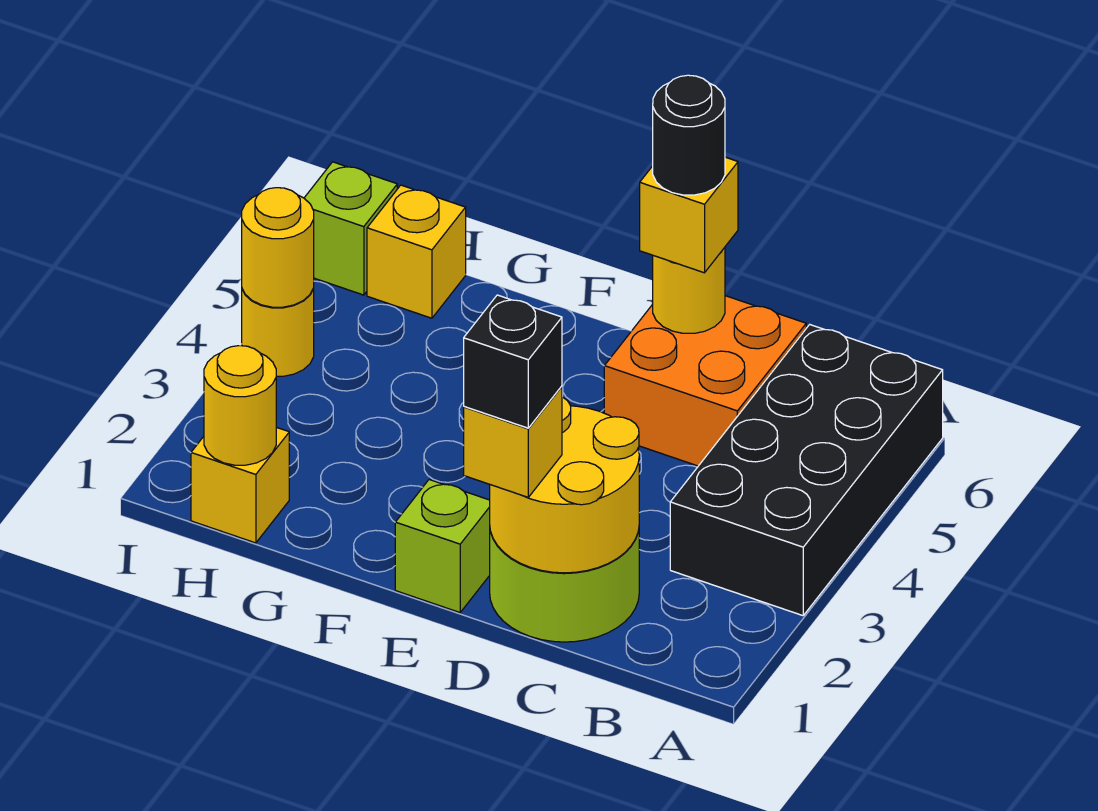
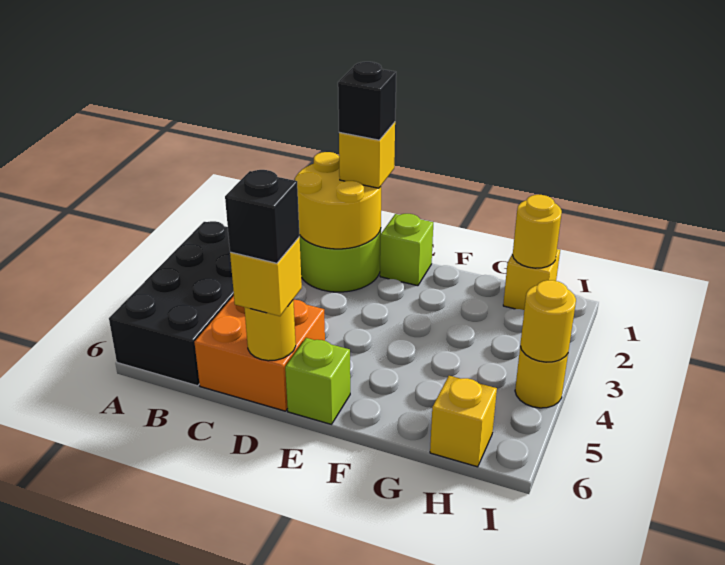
black round brick D6 level 4 -> black brick D6 level 4
lime brick I6 level 1 -> lime brick E6 level 1

